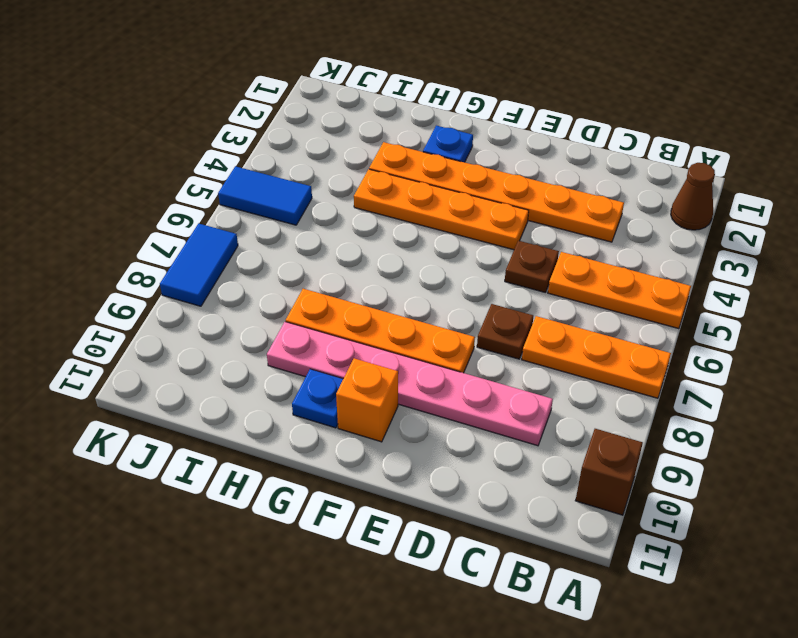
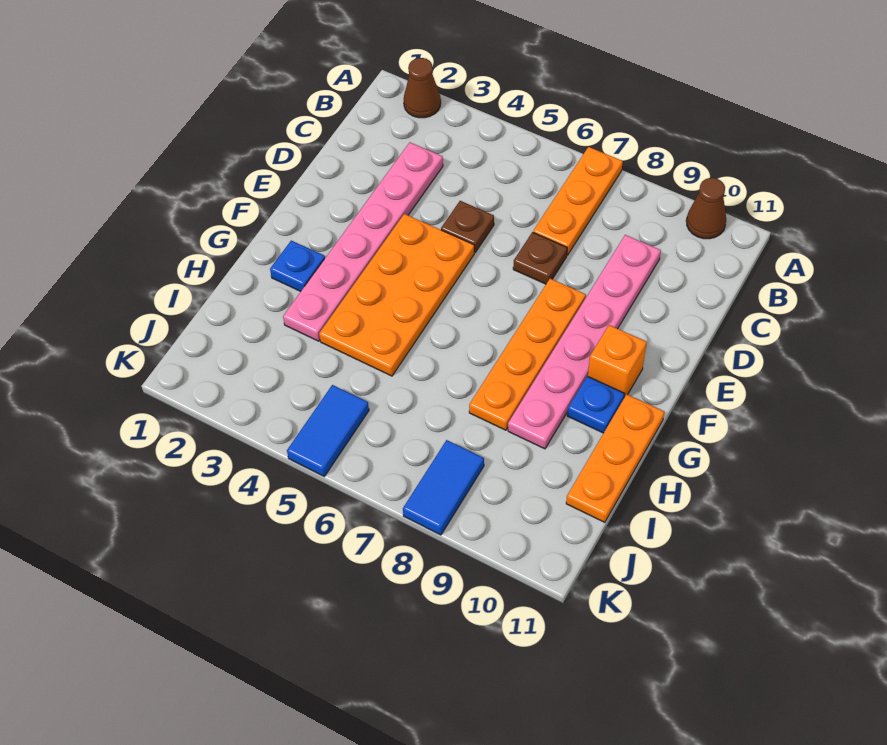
orange plate A5:C5 level 1 -> orange plate G11:I11 level 1
brown brick A10 level 1 -> brown cone A10 level 1
orange plate C3:H3 level 1 -> pink plate C3:H3 level 1
orange plate E4:H4 level 1 -> orange plate E4:H5 level 1
blue tile K7:K8 level 1 -> blue tile J8:K8 level 1

